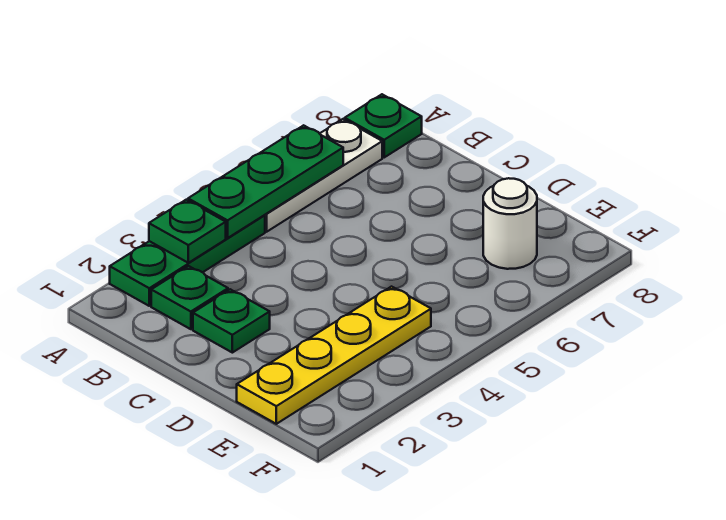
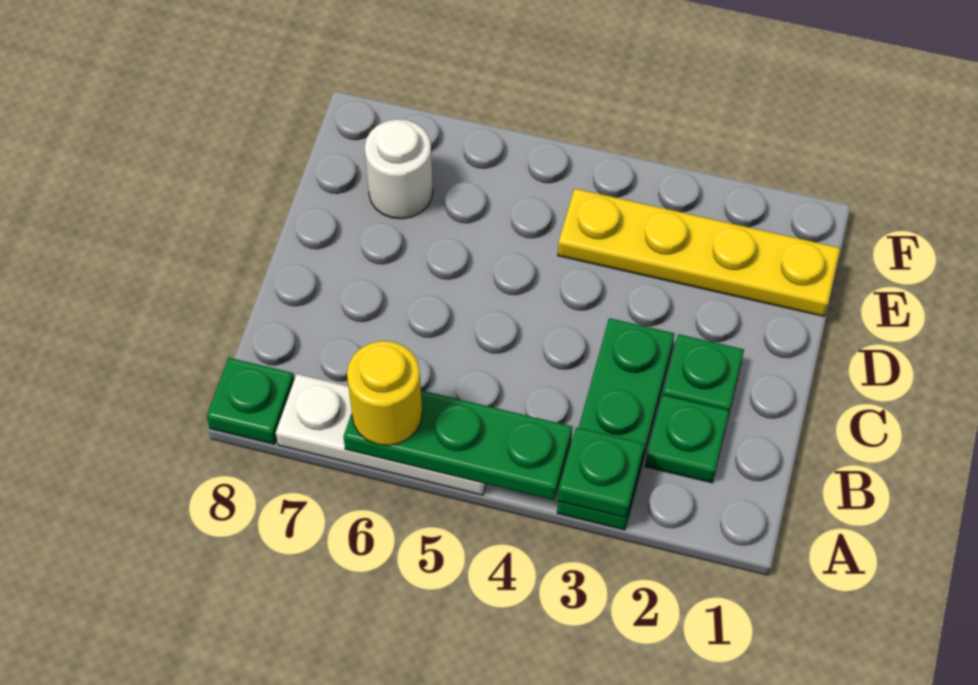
green plate A2:A4 level 1 -> green plate A3:C3 level 1
none -> yellow round brick A6 level 3

